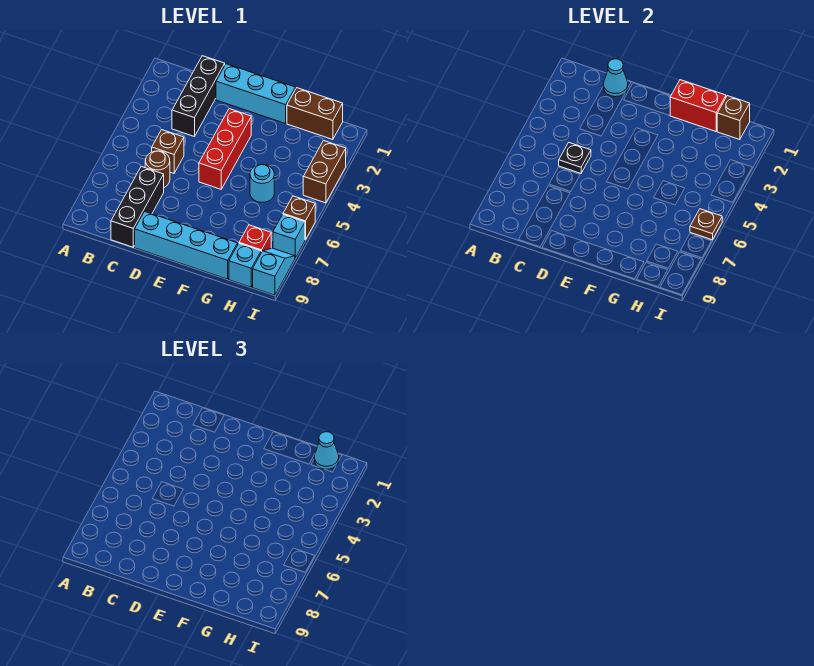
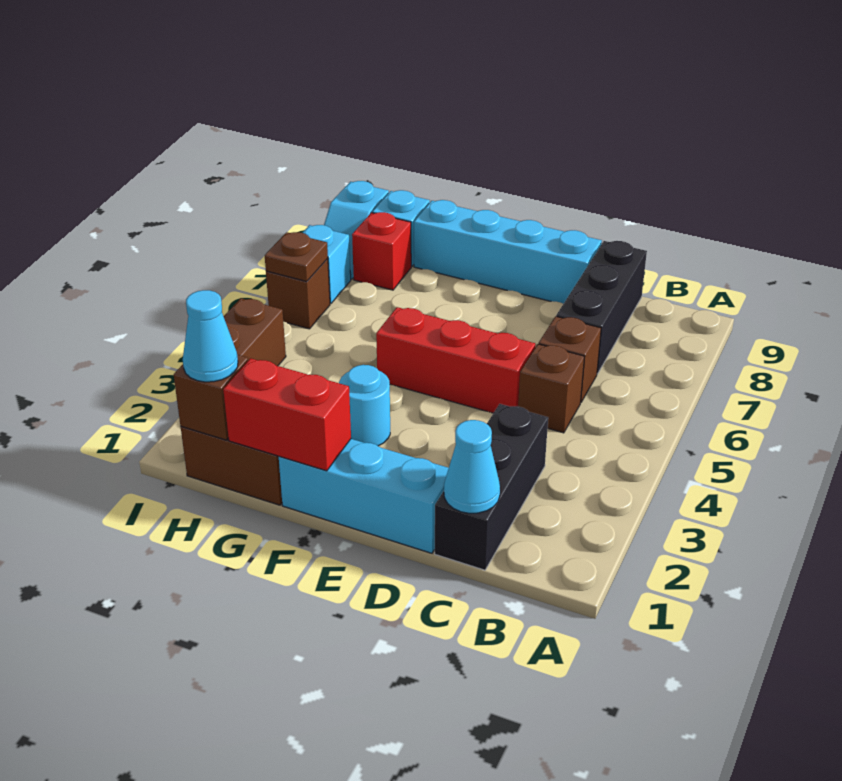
black plate C5 level 2 -> none
brown round brick C6 level 1 -> brown brick C6 level 1
red brick E3:E5 level 1 -> red brick D5:F5 level 1
cyan round brick G5 level 1 -> cyan round brick F3 level 1

